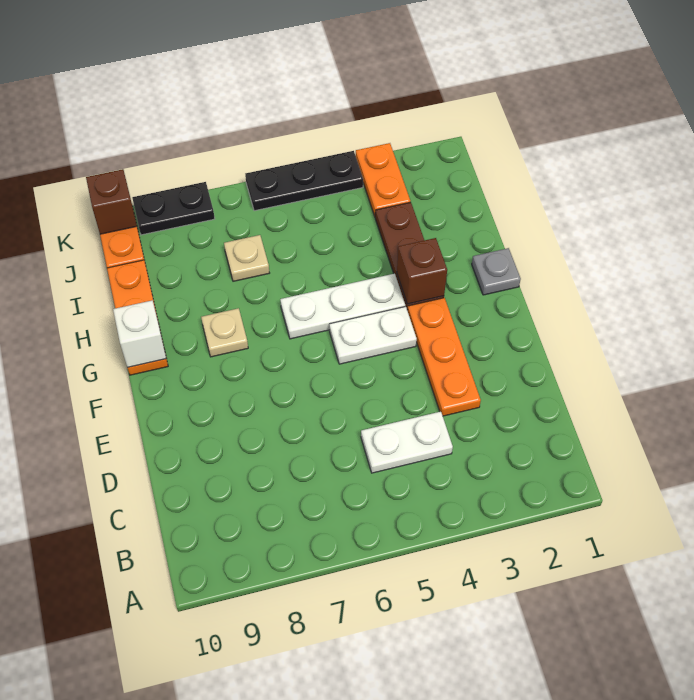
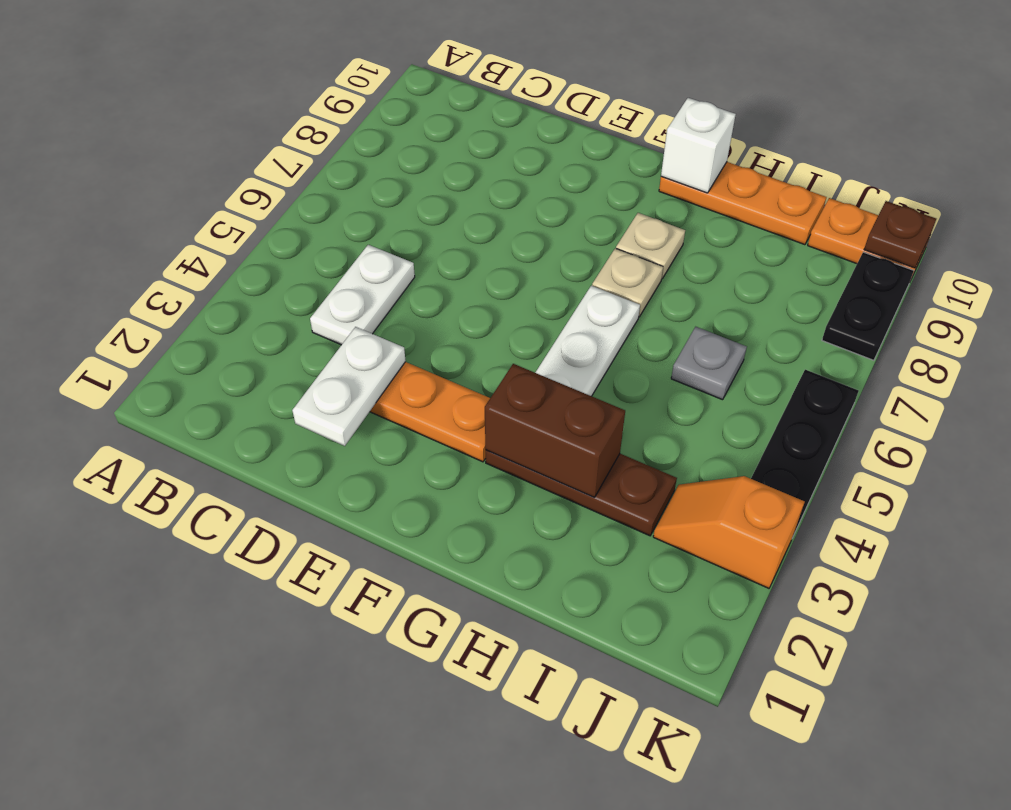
white plate F4:F5 level 1 -> white plate D2:D3 level 2
grey plate G1 level 1 -> grey plate I6 level 1
brown brick G3 level 2 -> brown brick G3:H3 level 2
tan plate I7 level 1 -> tan plate G7 level 1
orange plate J3:K3 level 1 -> orange slope J3:K3 level 1 top K
brown brick K10 level 2 -> brown plate K10 level 2

